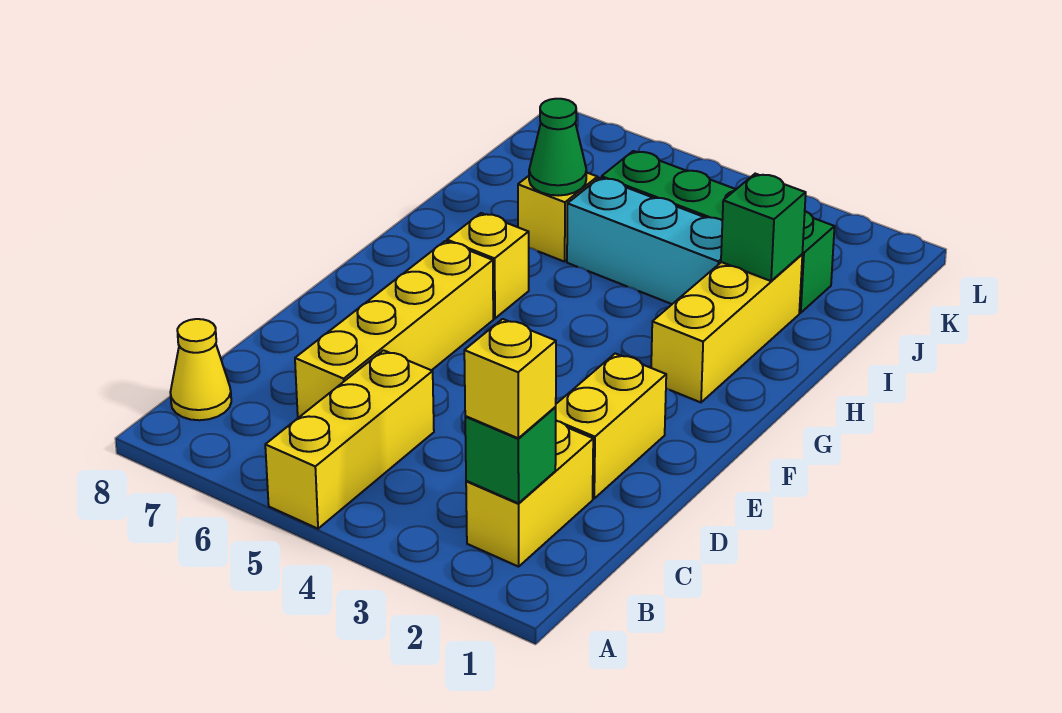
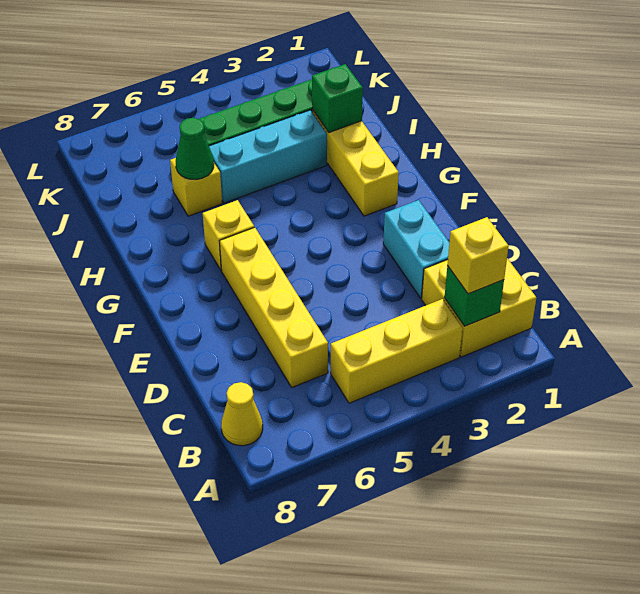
yellow brick A5:C5 level 1 -> yellow brick B3:B5 level 1
yellow brick B2:C2 level 1 -> yellow brick B1:C2 level 1
yellow brick D2:E2 level 1 -> cyan brick D2:E2 level 1

